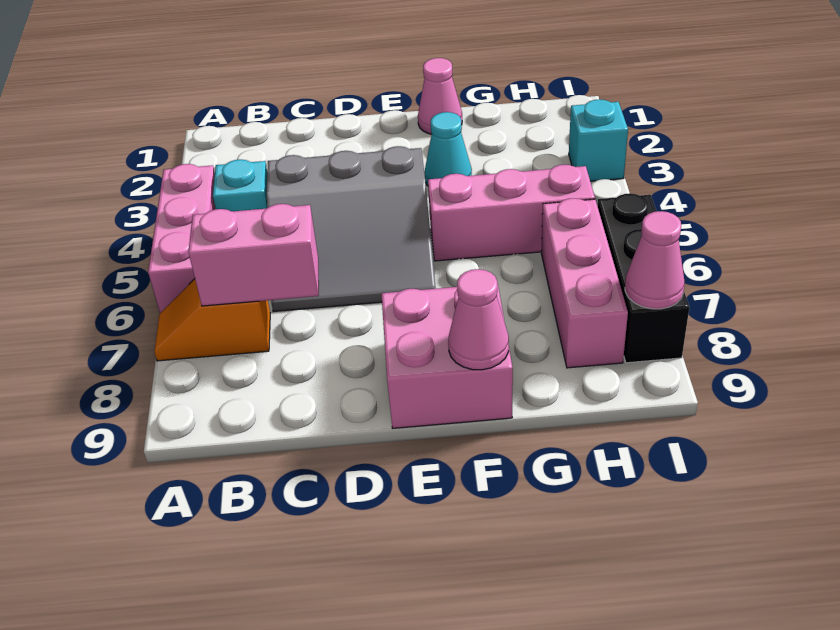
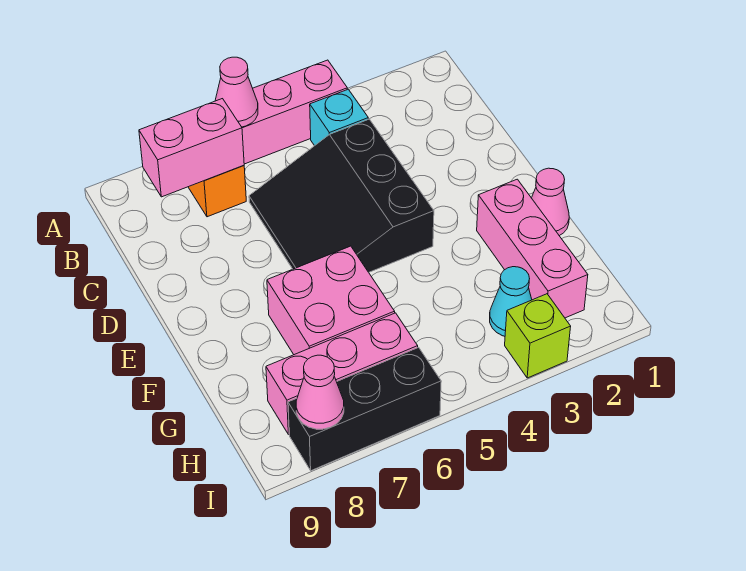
pink brick B7:C7 level 2 -> pink brick B7:B8 level 2
grey slope C4:E6 level 1 top 4 -> black slope C4:E6 level 1 top 4
pink brick E8:F9 level 1 -> pink brick F6:G7 level 1
cyan cone F3 level 1 -> cyan cone H3 level 1
pink brick F5:H5 level 1 -> pink brick F2:H2 level 1
pink cone F9 level 2 -> pink cone A6 level 2
cyan brick I3 level 1 -> lime brick I3 level 1

